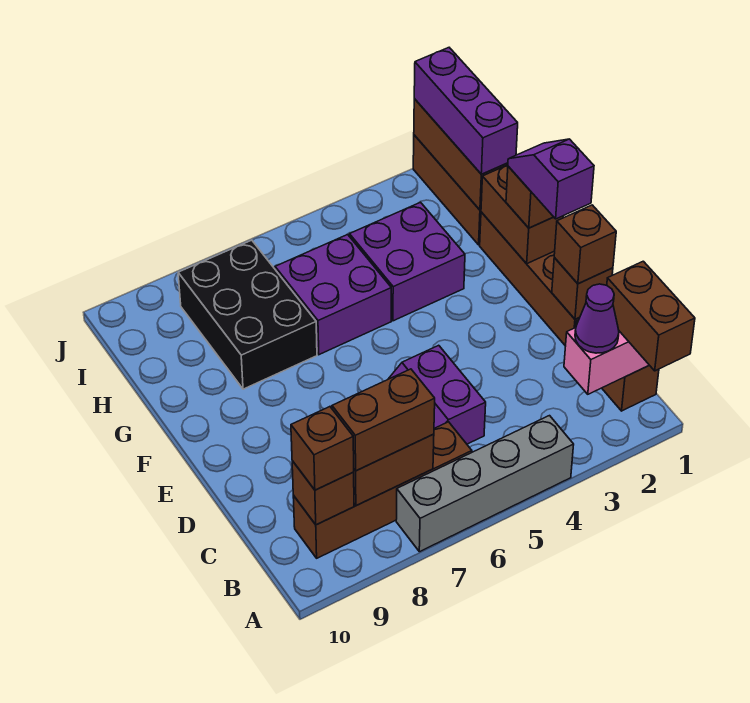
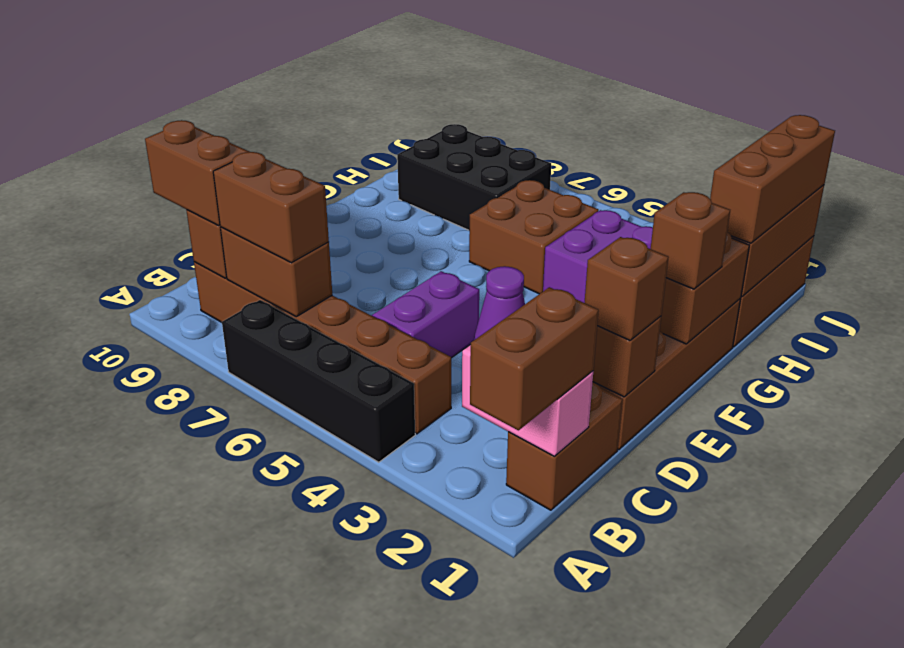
grey brick A4:A7 level 1 -> black brick A4:A7 level 1
brown brick B6:B9 level 1 -> brown brick B4:B9 level 1
brown brick B9 level 3 -> brown brick B9:B10 level 3
purple slope E1:F1 level 4 top E -> none
purple brick G5:H6 level 1 -> brown brick G5:H6 level 1
black brick G7:I8 level 1 -> black brick H7:I9 level 1
purple brick H1:J1 level 3 -> brown brick H1:J1 level 3

